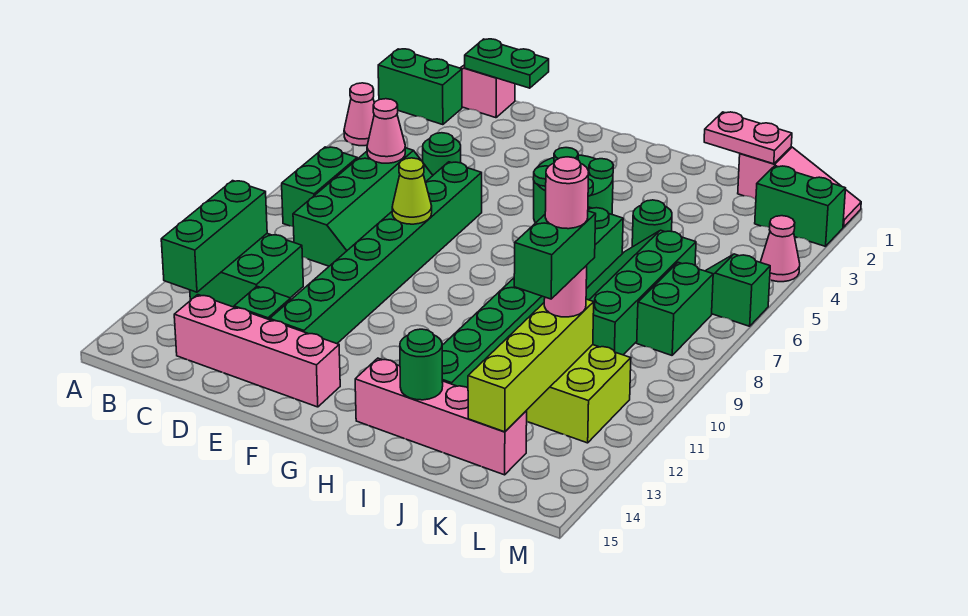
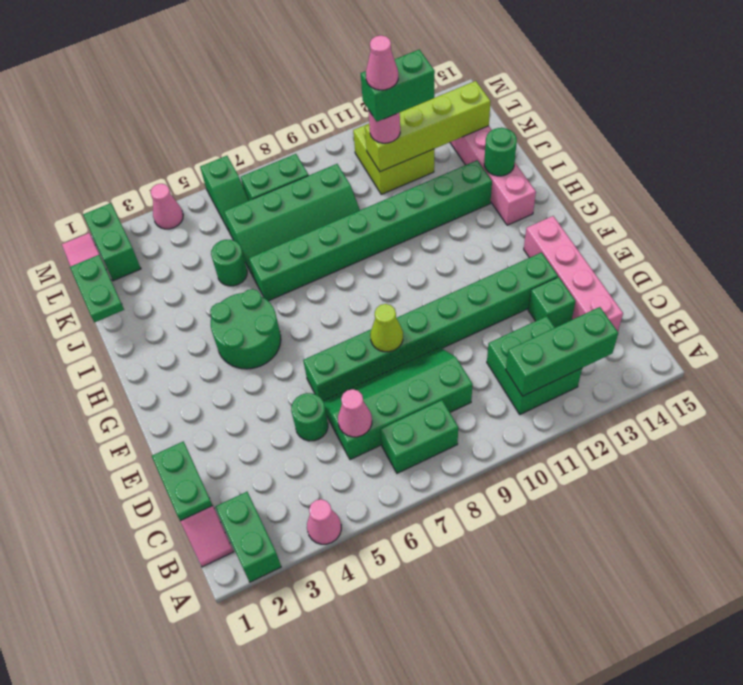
pink plate J1:K1 level 2 -> green plate J1:K1 level 2
pink round brick K11 level 5 -> pink cone K11 level 5

